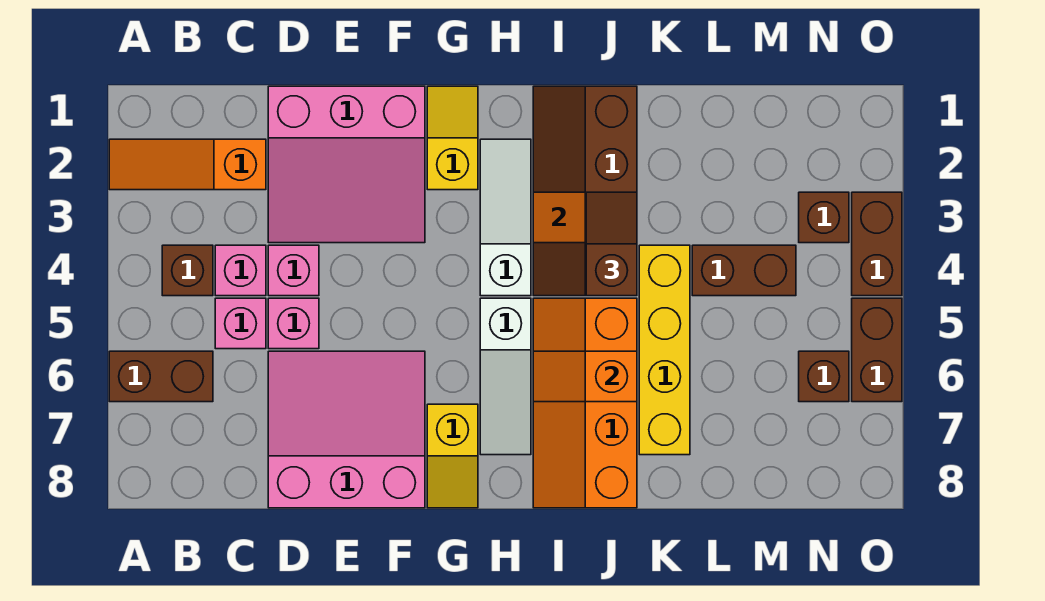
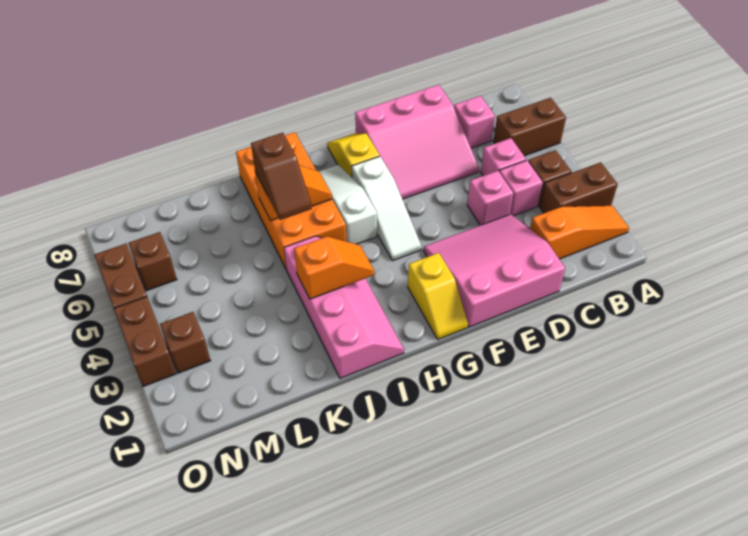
pink brick D5 level 1 -> pink brick C7 level 1
white slope H2:H4 level 1 top 4 -> white slope G4:G6 level 1 top 6
brown slope I1:J4 level 1 top J -> pink slope I1:J4 level 1 top J
orange slope I5:J8 level 1 top J -> orange brick I5:J8 level 1
brown slope J3:J4 level 3 top 4 -> brown slope J5:J6 level 3 top 6
yellow brick K4:K7 level 1 -> none
brown brick L4:M4 level 1 -> brown brick A3:B3 level 1

